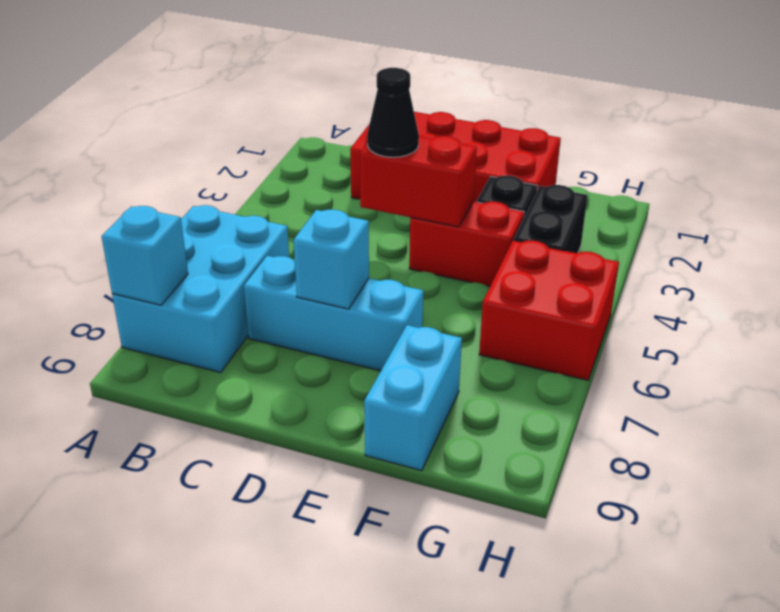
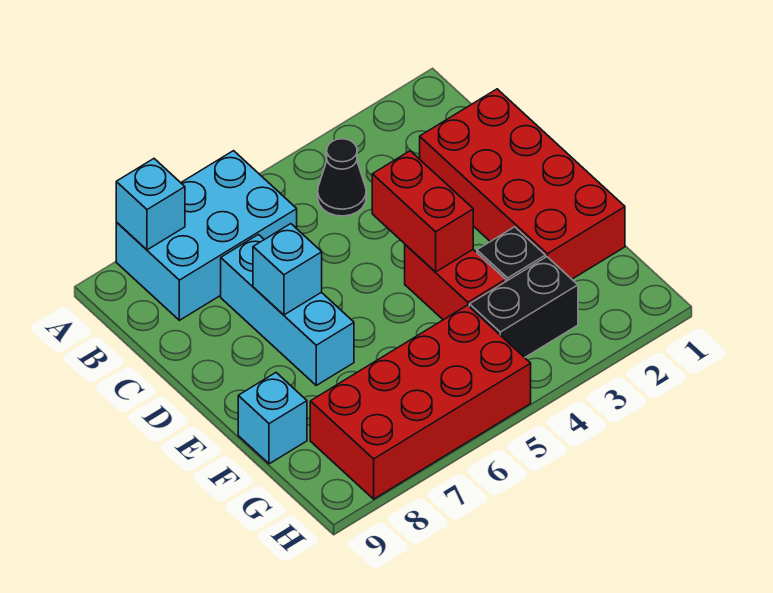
black cone D4 level 3 -> black cone B4 level 1
cyan brick F8:F9 level 1 -> cyan brick F9 level 1
red brick G5:H6 level 1 -> red brick G5:H8 level 1

